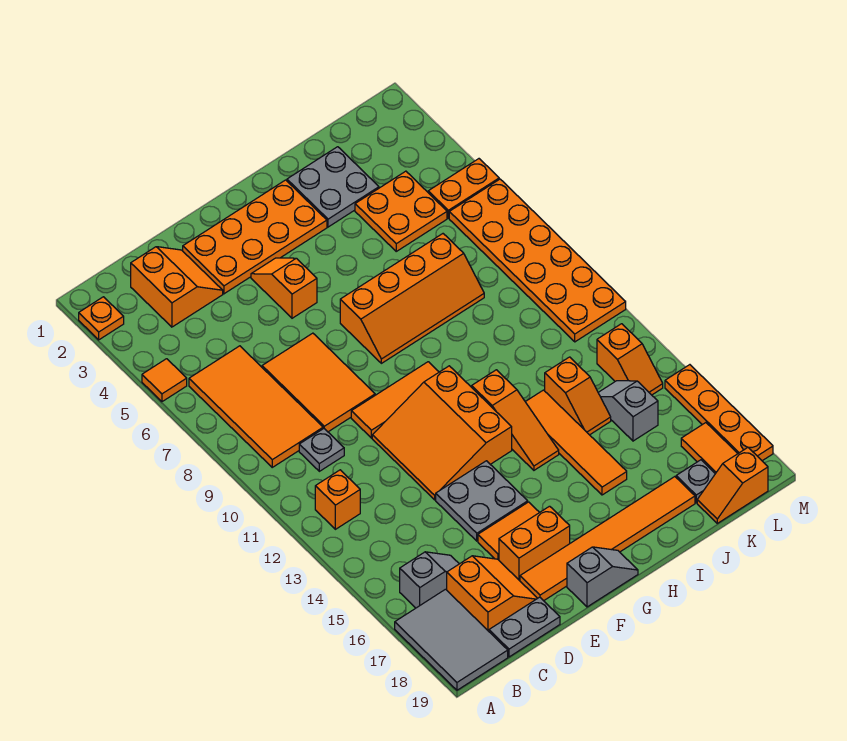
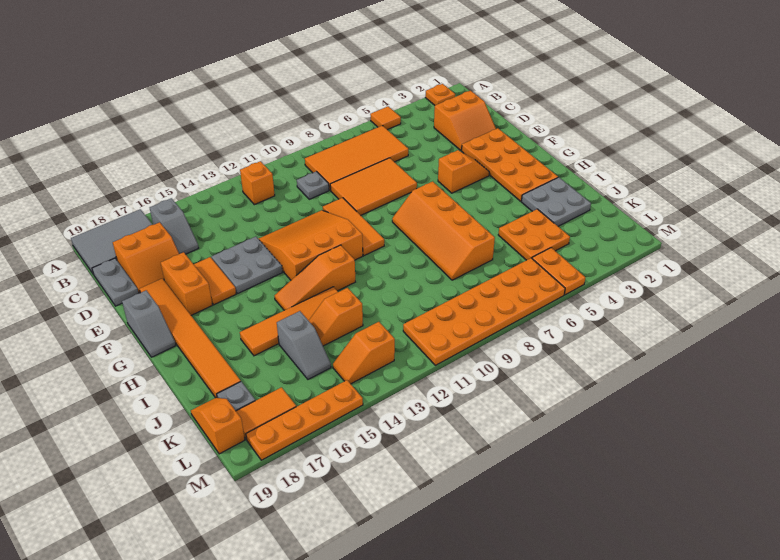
grey slope K14:K15 level 1 top 15 -> grey slope J15:K15 level 1 top J

